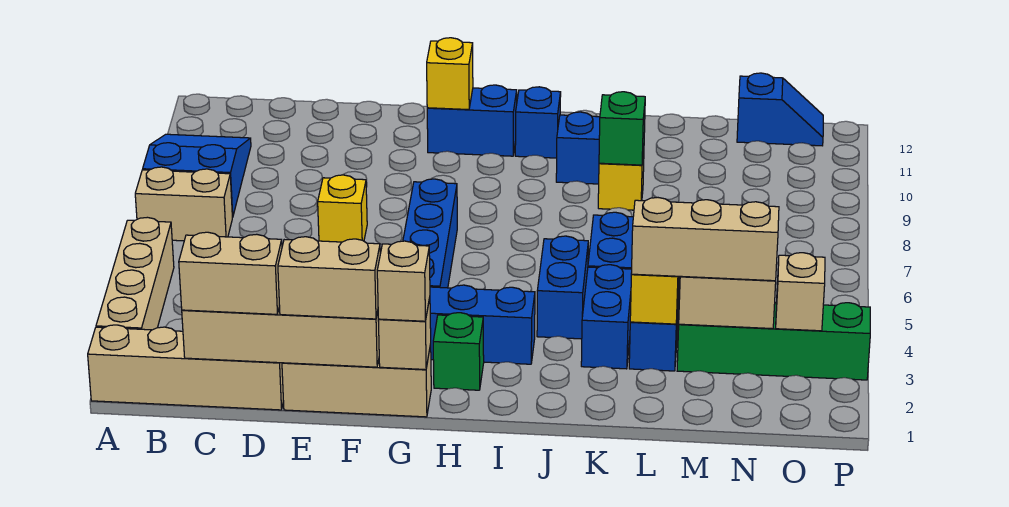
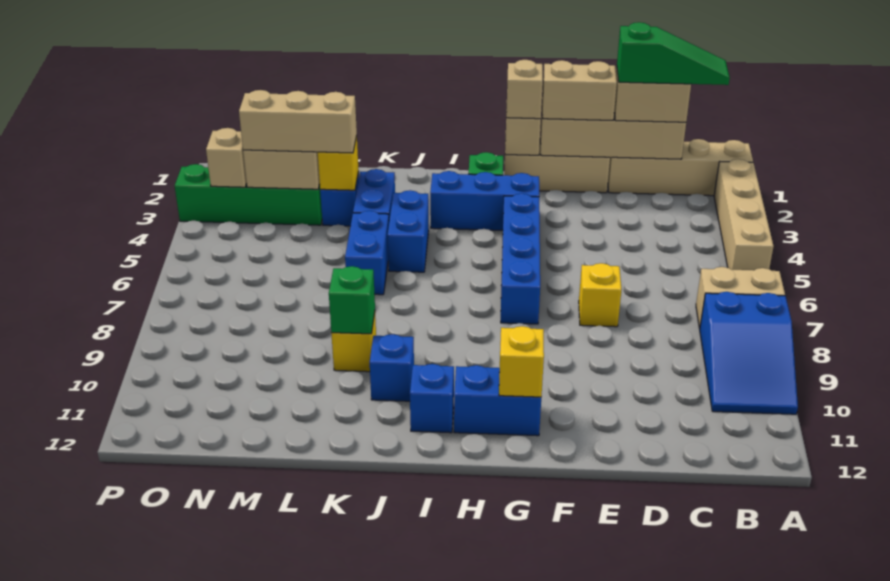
none -> green slope B1:D1 level 4 top D
blue slope N12:O12 level 1 top N -> none

